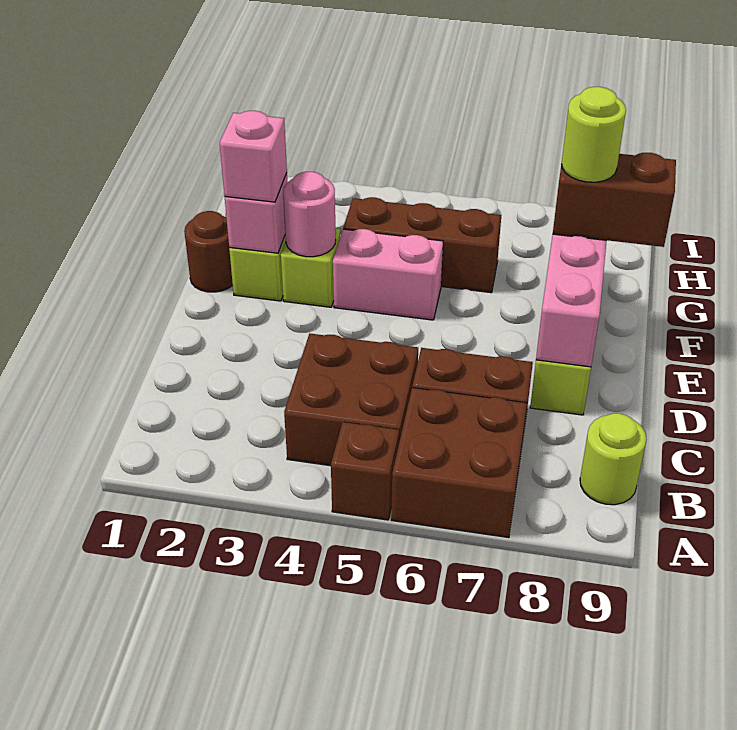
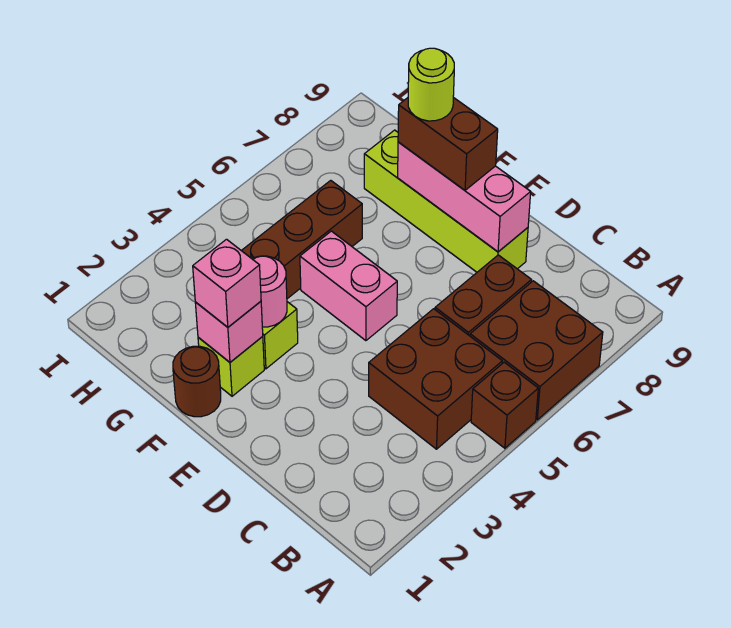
lime round brick B9 level 1 -> none
pink brick F4:F5 level 1 -> pink brick E5:F5 level 1
brown brick F8:F9 level 3 -> brown brick E8:F8 level 3

